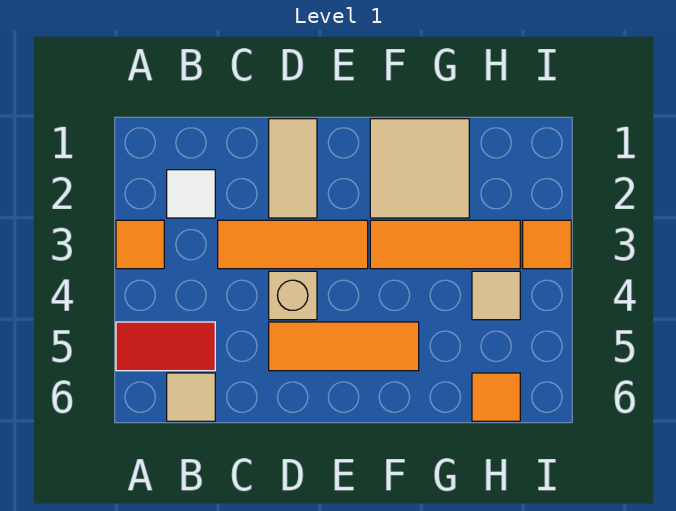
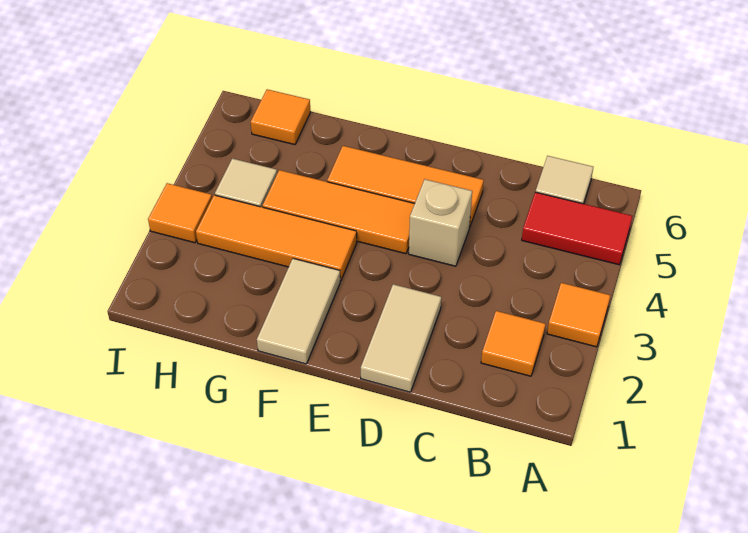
white tile B2 level 1 -> orange tile B2 level 1
orange tile C3:E3 level 1 -> orange tile E4:G4 level 1
tan tile F1:G2 level 1 -> tan tile F1:F2 level 1

